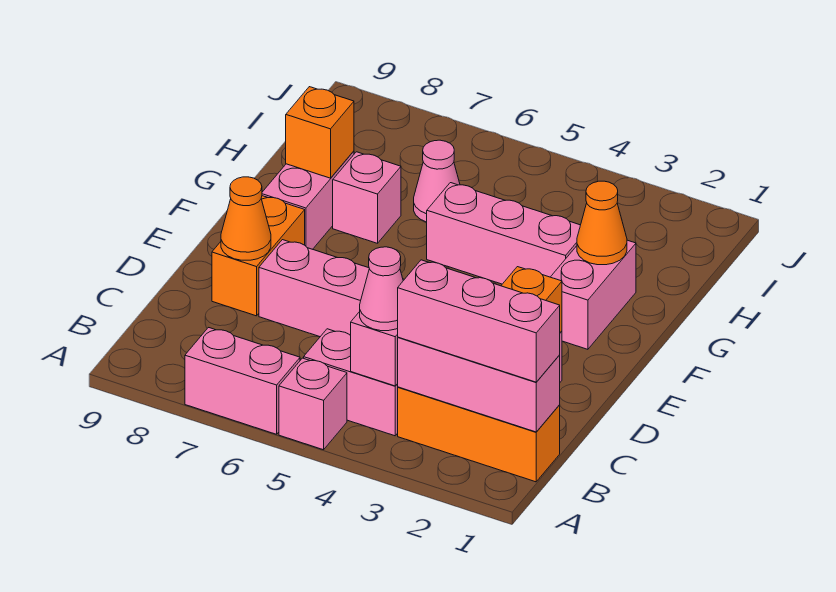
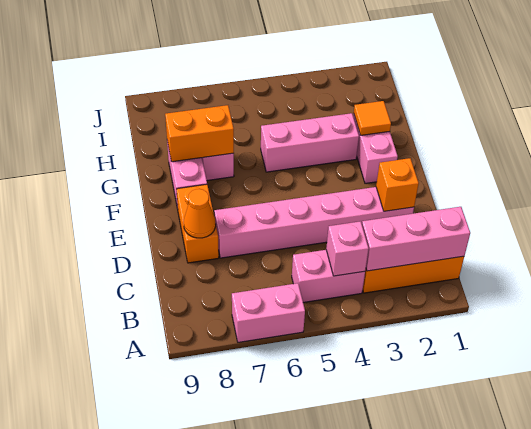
pink brick A5 level 1 -> none
pink brick B1:B3 level 3 -> none
pink cone B4 level 3 -> none
orange cone G2 level 2 -> orange tile G2 level 2
orange brick G8 level 2 -> orange brick G7:G8 level 2
pink cone H6 level 1 -> none

